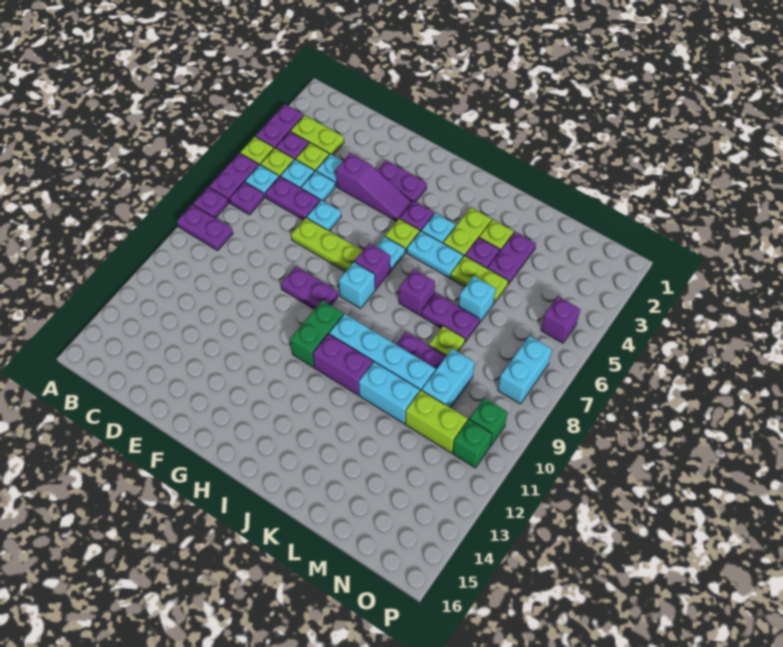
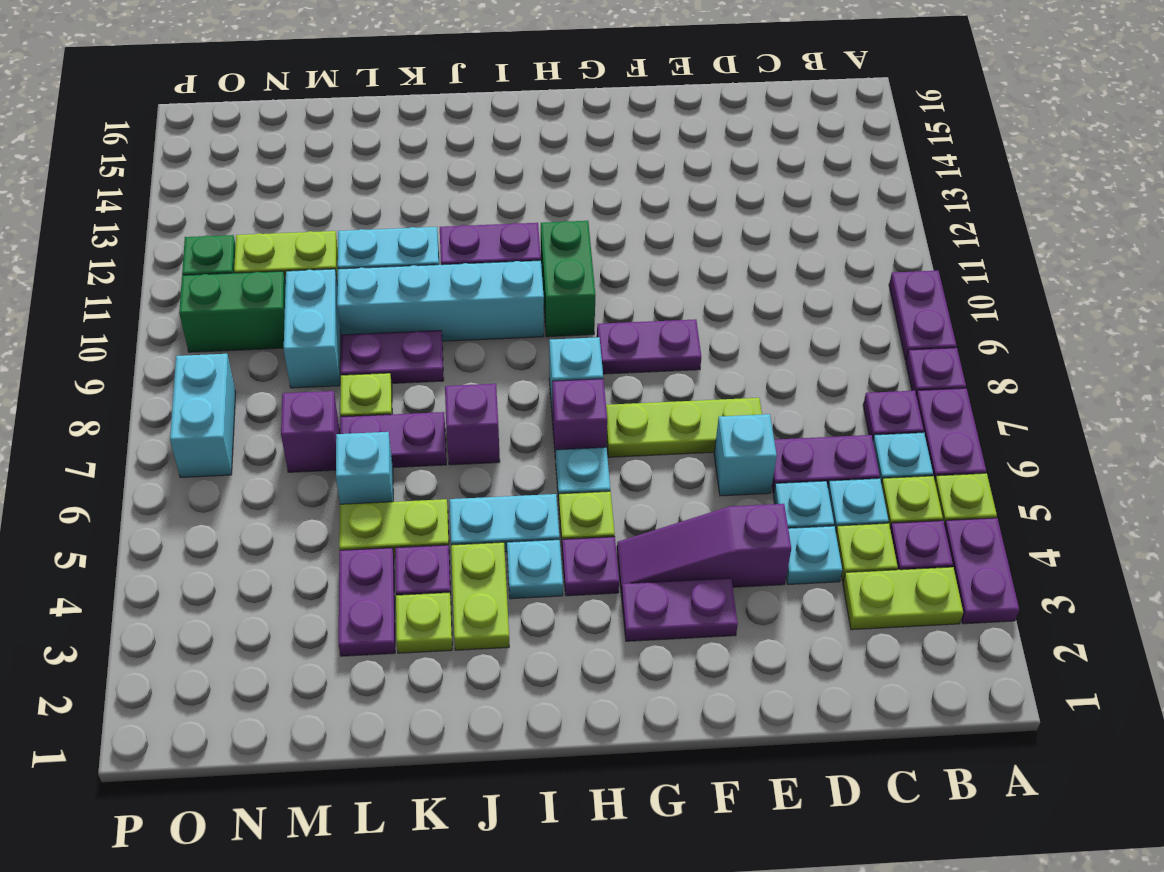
purple plate A9:B9 level 1 -> purple plate A9:A10 level 1
cyan plate E6 level 1 -> cyan brick E6 level 1
purple brick O5 level 1 -> purple brick M7 level 1
green brick O10 level 1 -> green brick N10:O10 level 1

